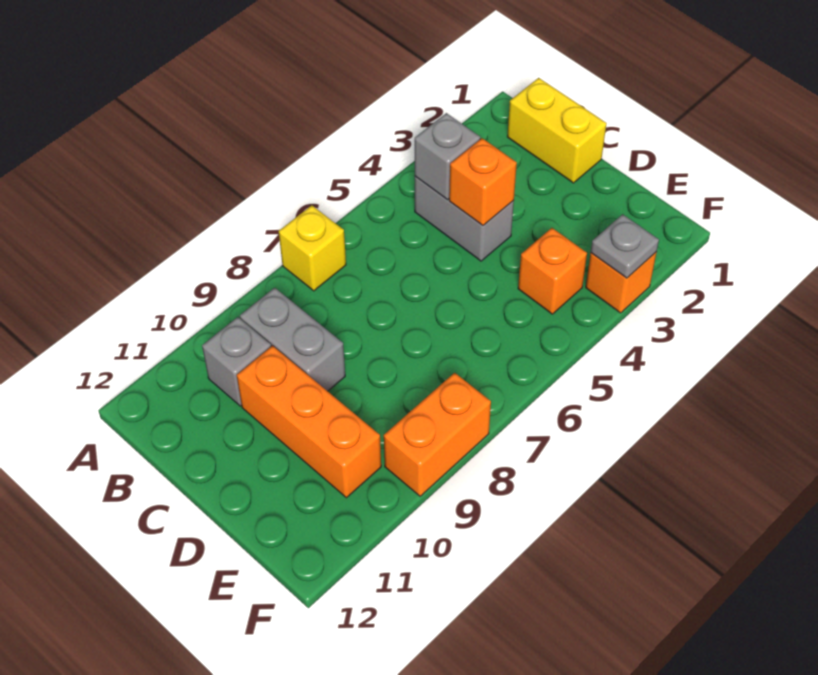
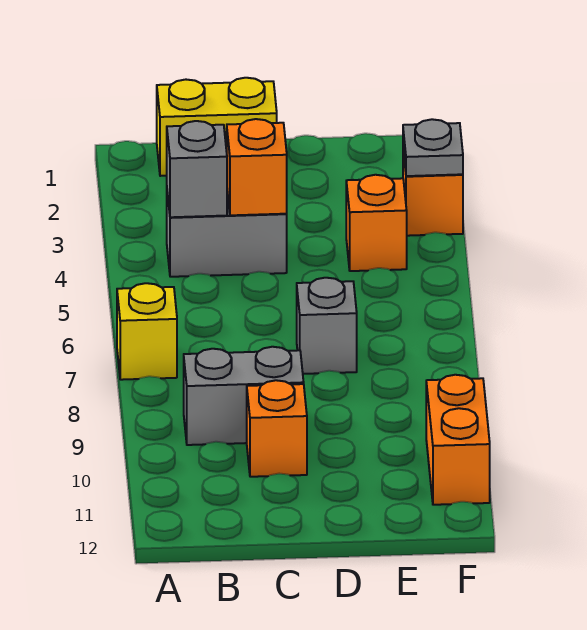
grey brick B10 level 1 -> grey brick D7 level 1
orange brick C10:E10 level 1 -> orange brick C10 level 1
orange brick F8:F9 level 1 -> orange brick F10:F11 level 1

